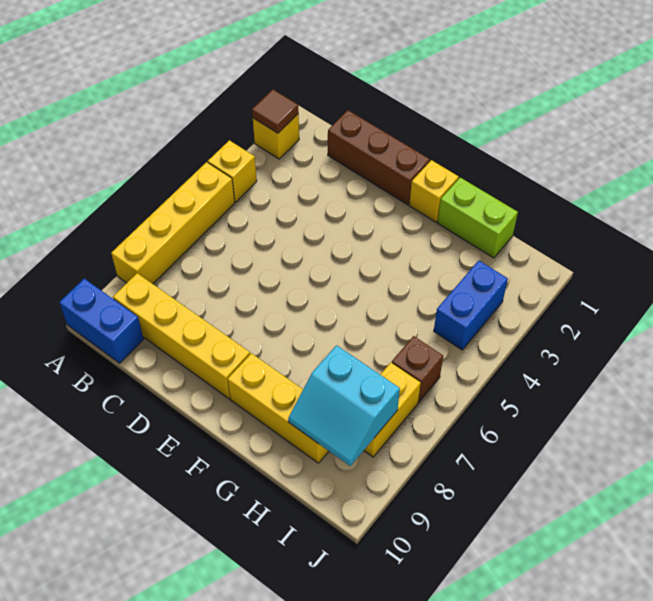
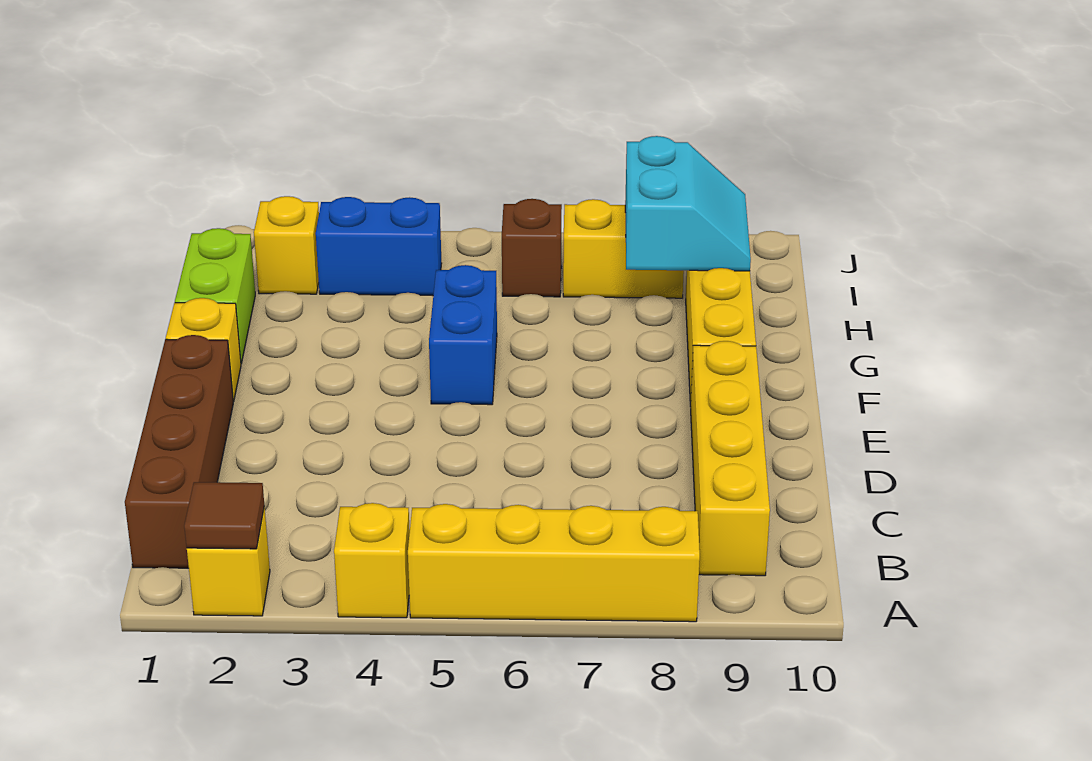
blue brick A10:B10 level 1 -> blue brick F5:G5 level 1
brown brick C1:E1 level 1 -> brown brick B1:E1 level 1
none -> yellow brick I2 level 1

